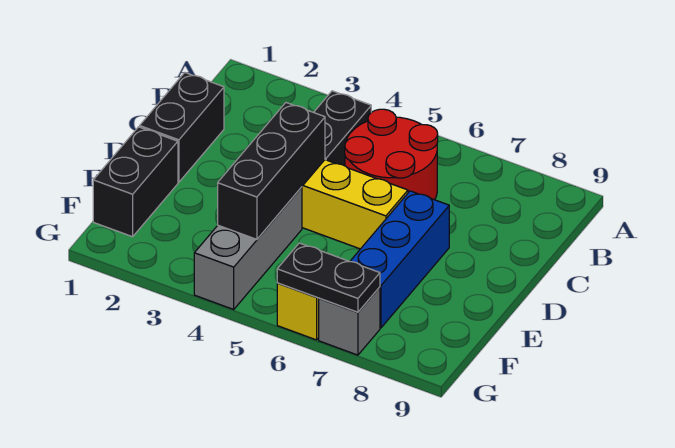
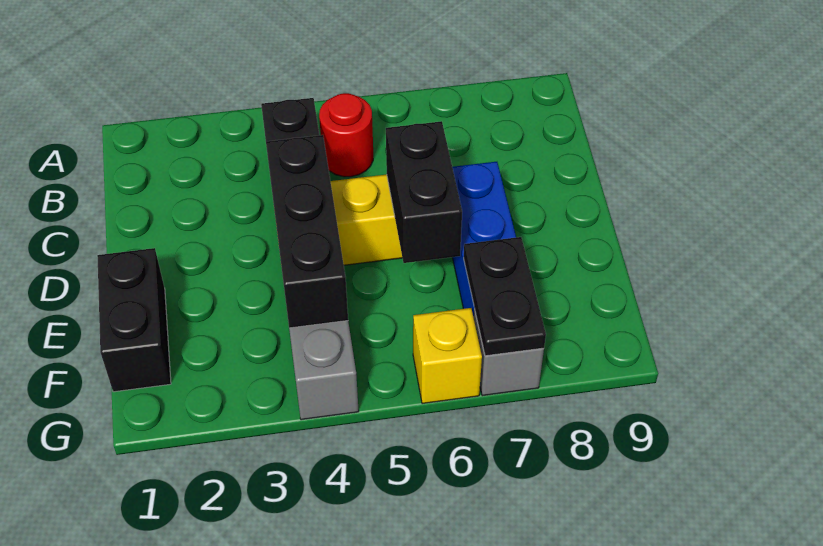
red round brick B5:C6 level 1 -> red round brick B5 level 1
black brick C1:D1 level 1 -> black brick D6:E6 level 2
black plate G6:G7 level 2 -> black plate F7:G7 level 2

